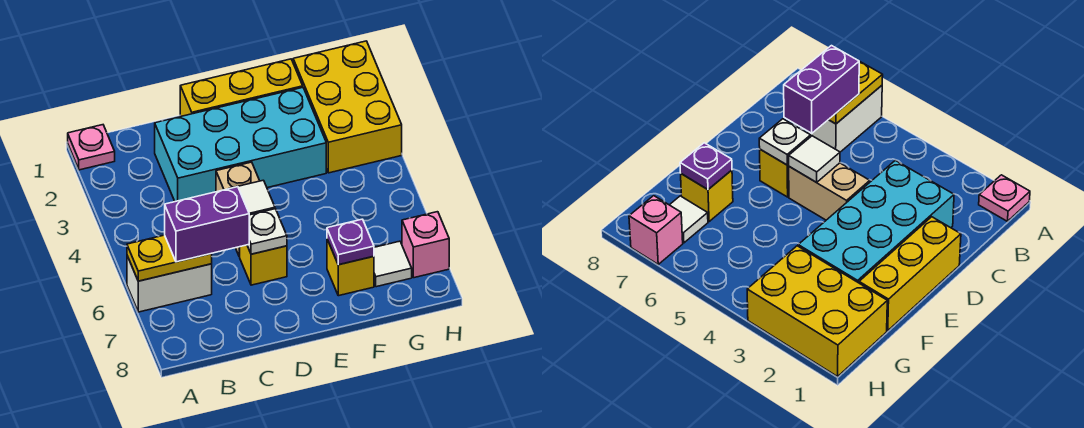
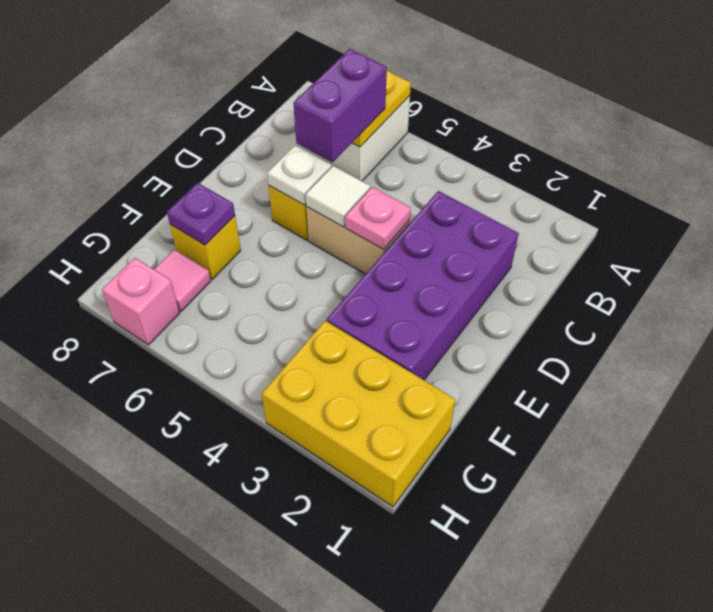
pink plate A1 level 1 -> pink plate D4 level 2
cyan brick C2:F3 level 1 -> purple brick C2:F3 level 1
yellow brick D1:F1 level 1 -> none
white tile G7 level 1 -> pink tile G7 level 1

